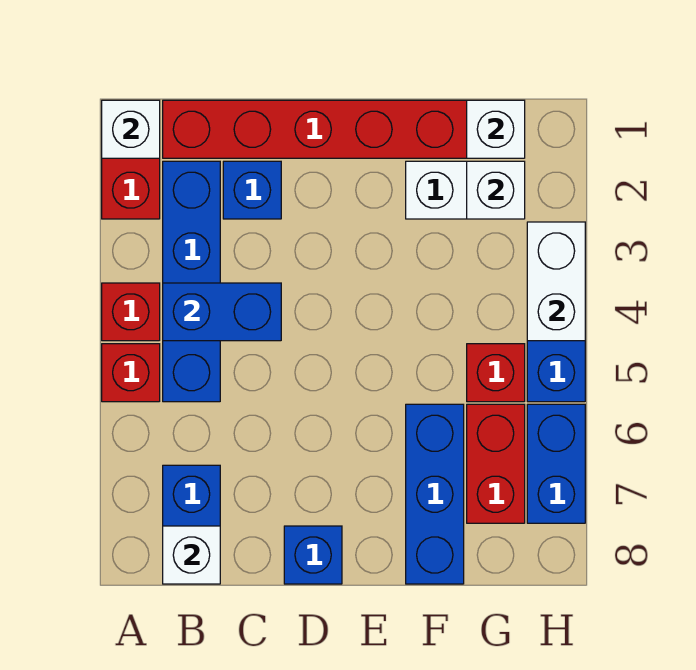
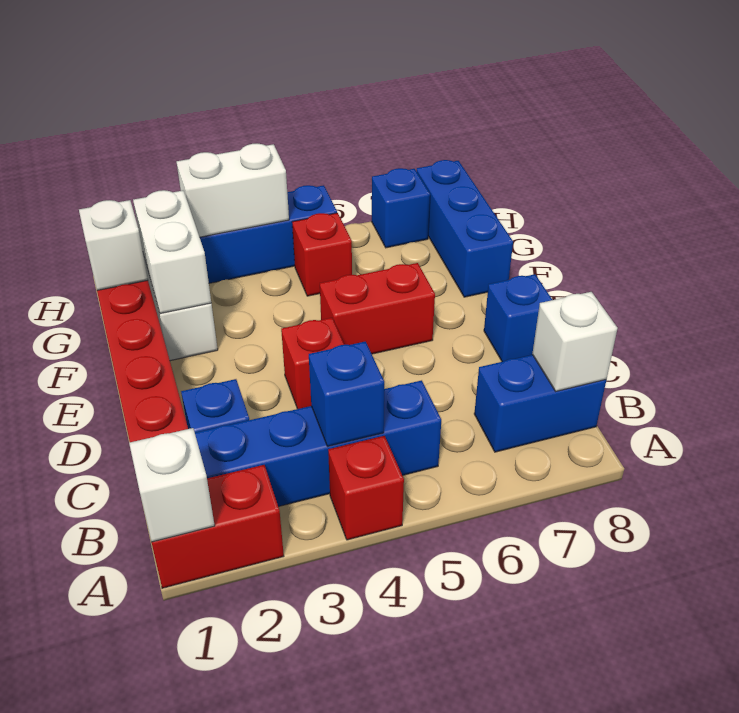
red brick A5 level 1 -> red brick D4 level 1
blue brick B4:C4 level 2 -> blue brick B4 level 2
blue brick F6:F8 level 1 -> blue brick F8:H8 level 1
white brick G2 level 2 -> white brick F2:G2 level 2
red brick G6:G7 level 1 -> red brick E5:E6 level 1
blue brick H6:H7 level 1 -> blue brick H7 level 1

